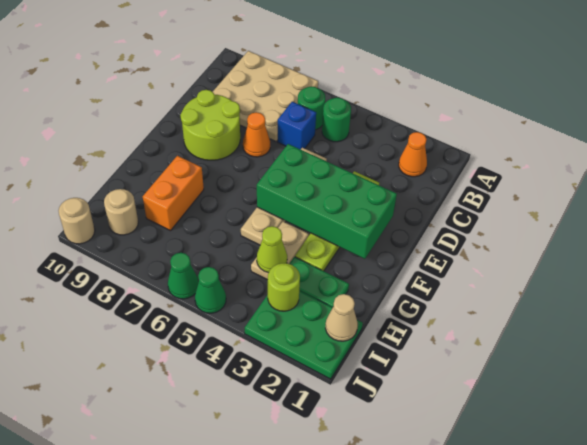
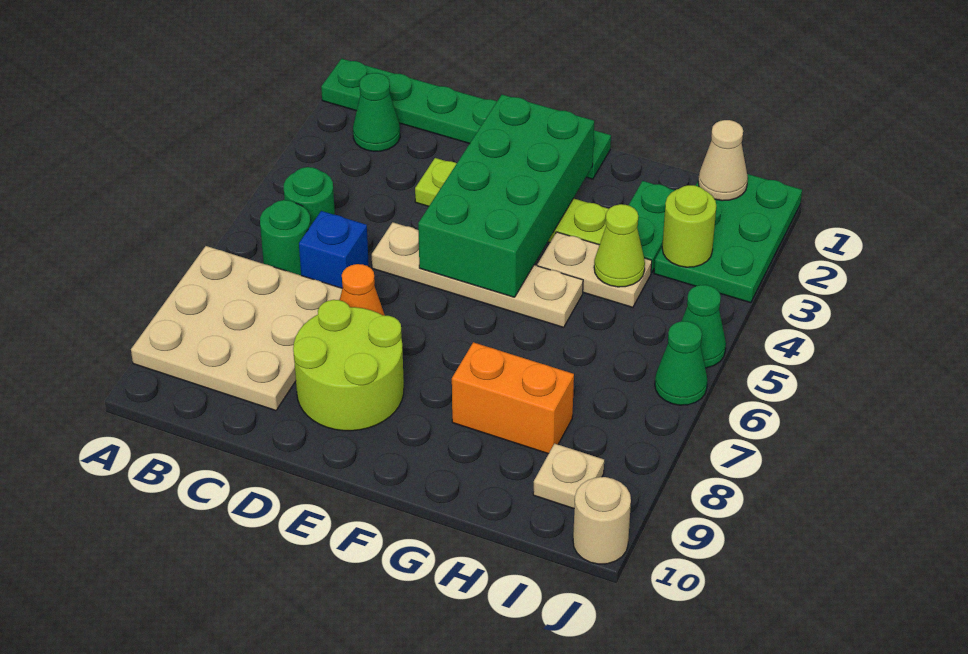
none -> green plate A1:F1 level 1
orange cone B2 level 1 -> green cone B2 level 1
tan round brick I9 level 1 -> tan plate I9 level 1

